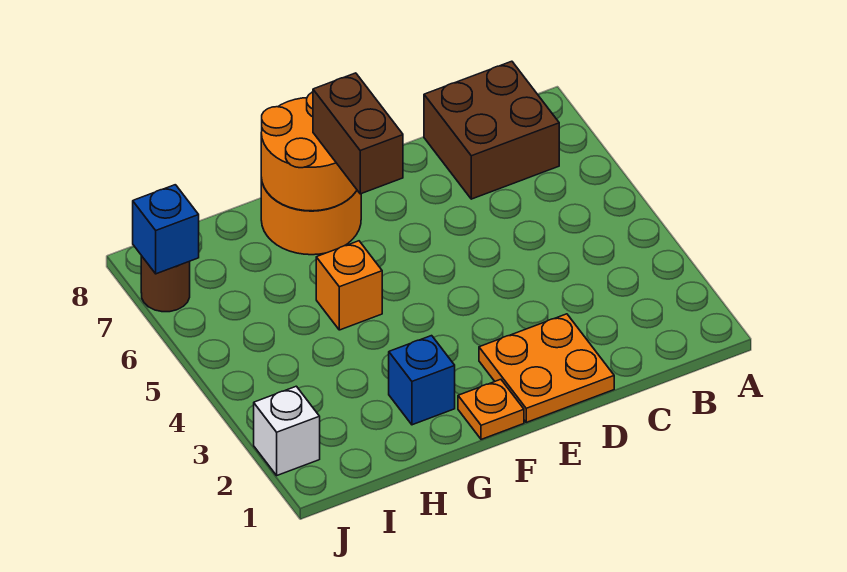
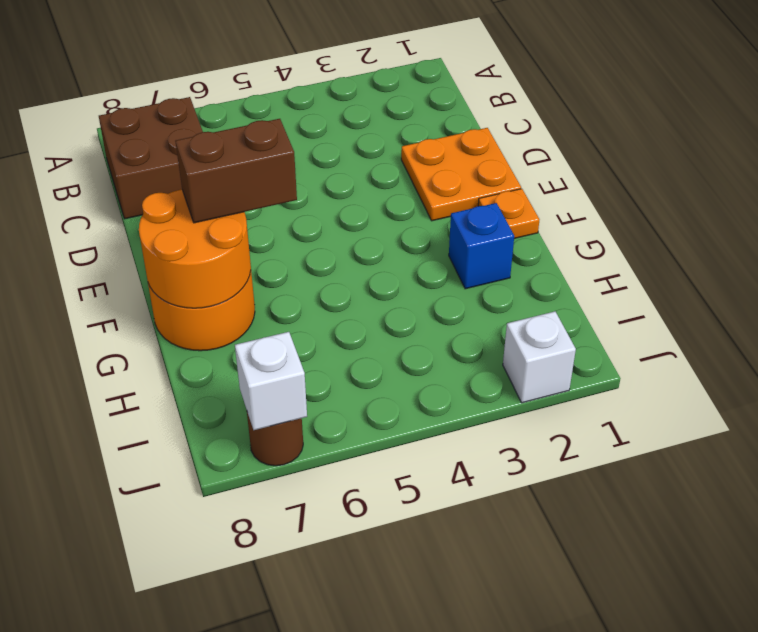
orange brick G5 level 1 -> none
blue brick J7 level 2 -> white brick J7 level 2

